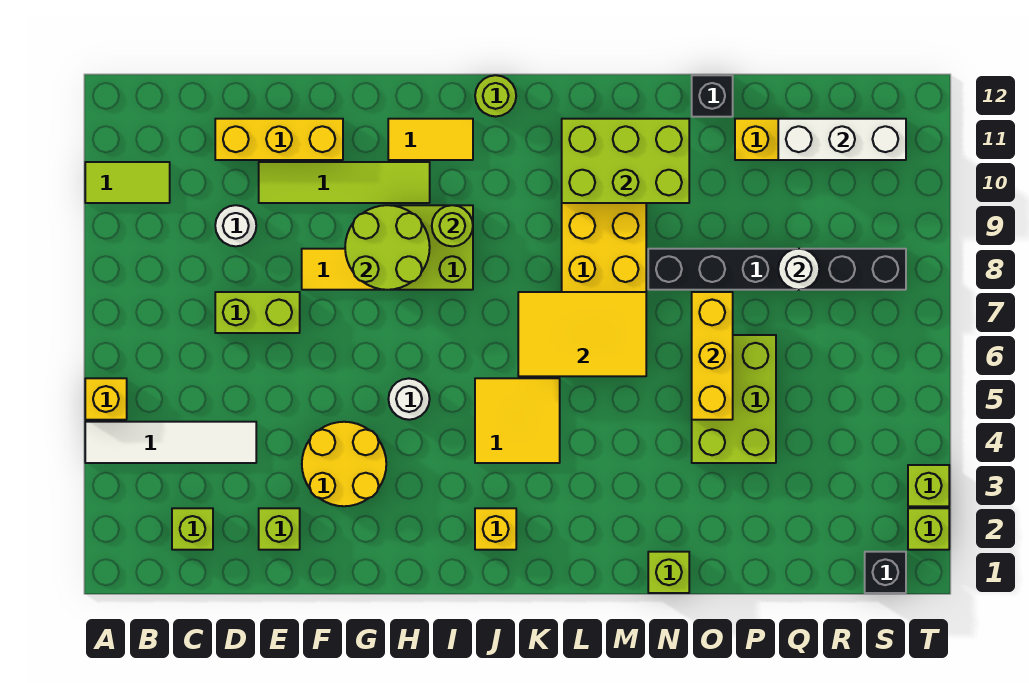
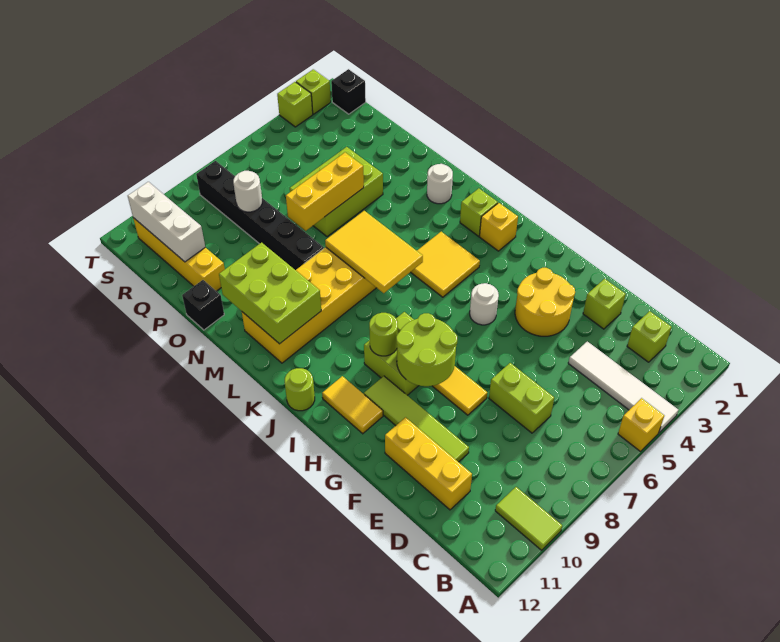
white round brick D9 level 1 -> white round brick M2 level 1
lime brick N1 level 1 -> lime brick K2 level 1

